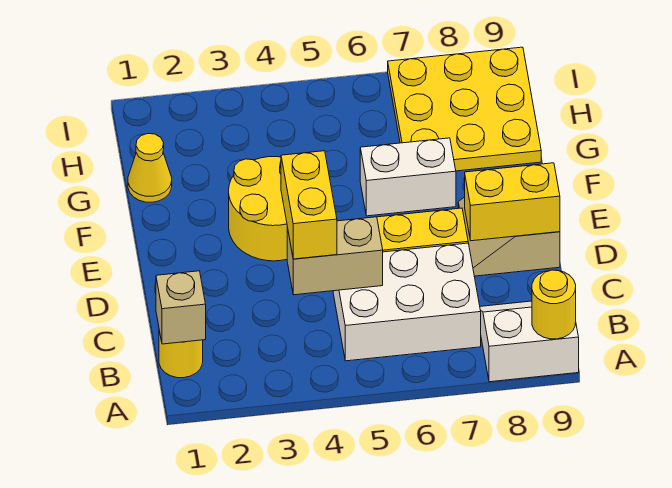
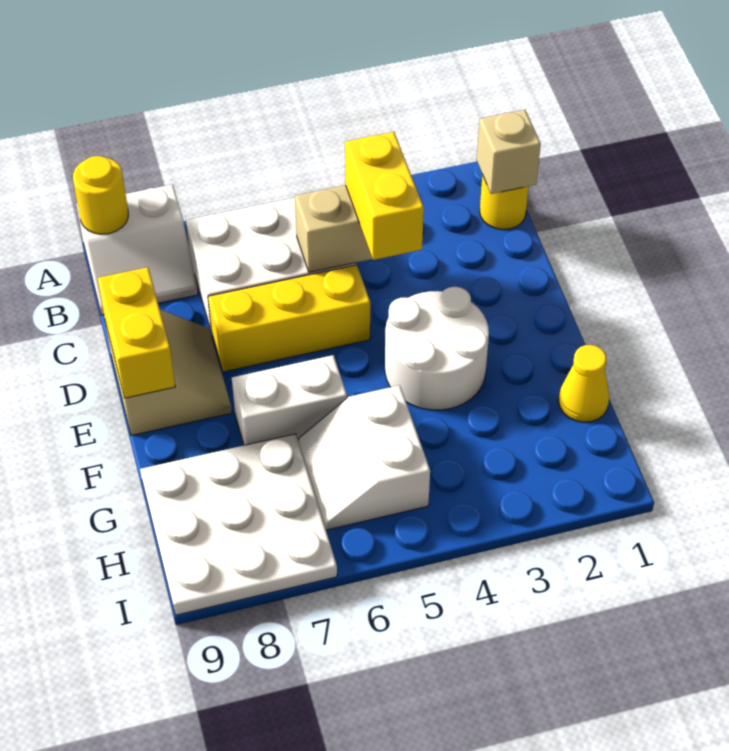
yellow brick D8:D9 level 2 -> yellow brick D9:E9 level 2
yellow round brick E3:F4 level 1 -> white round brick E3:F4 level 1
none -> white slope G5:H6 level 1 top 5
yellow plate G7:I9 level 1 -> white plate G7:I9 level 1

